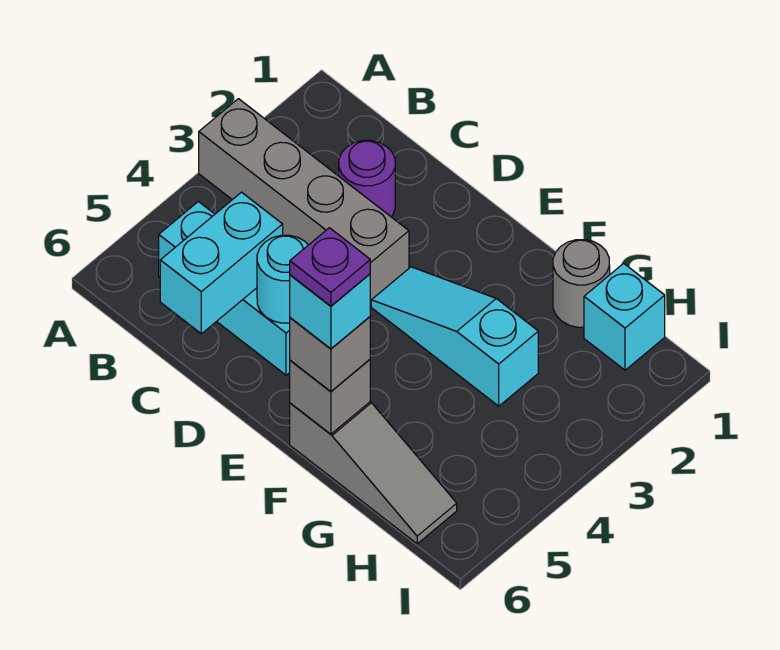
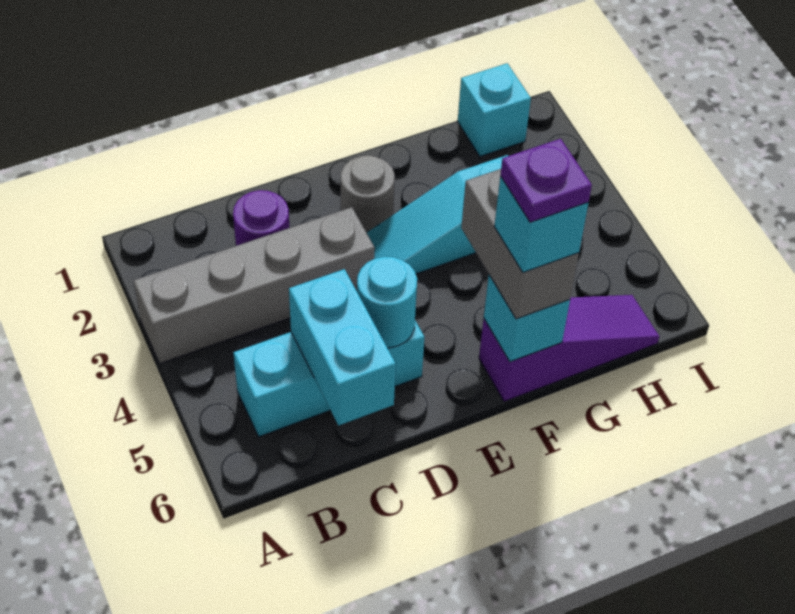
grey slope F6:H6 level 1 top F -> purple slope F6:H6 level 1 top F
grey brick F6 level 2 -> cyan brick F6 level 2
grey brick F6 level 3 -> grey brick F5:F6 level 3
grey round brick G1 level 1 -> grey round brick E2 level 1

